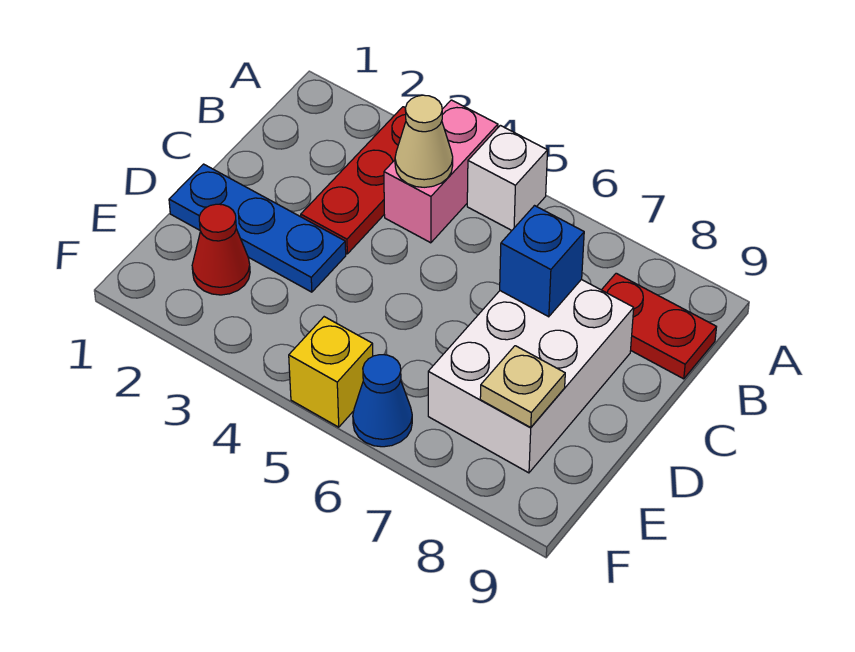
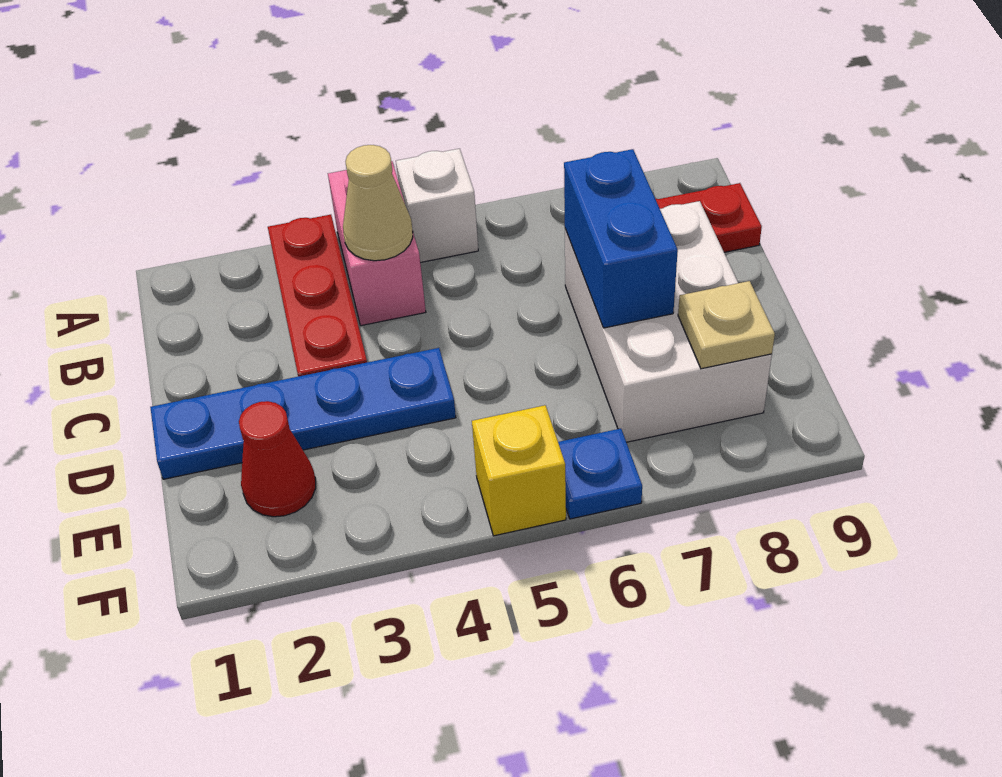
blue brick C7 level 2 -> blue brick C7:D7 level 2
blue plate D1:D3 level 1 -> blue plate D1:D4 level 1
blue cone F6 level 1 -> blue plate F6 level 1

